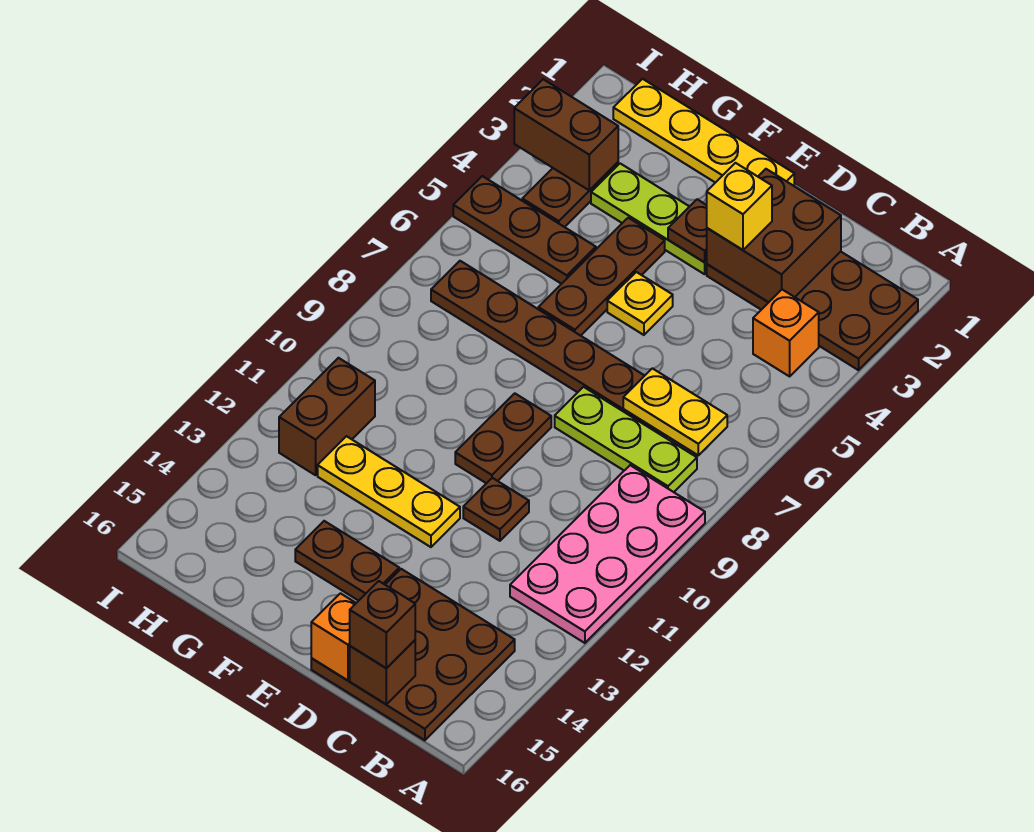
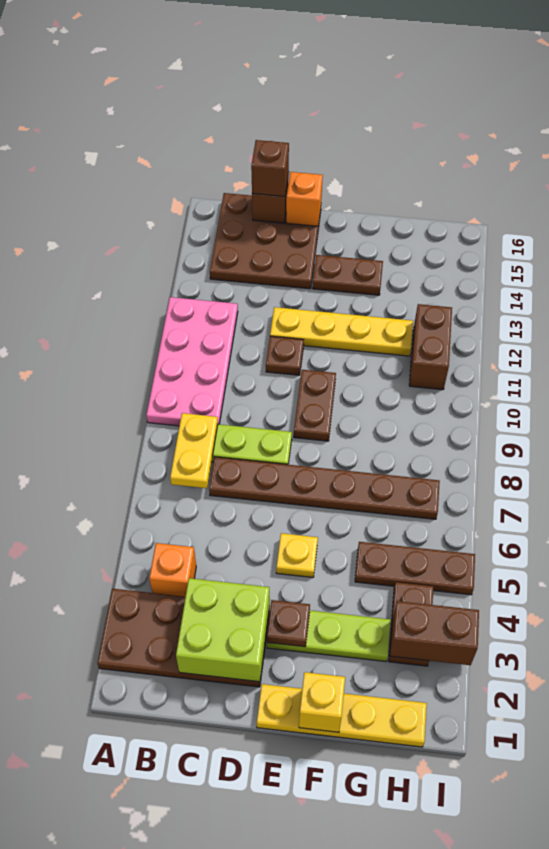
yellow plate B7:C7 level 2 -> yellow plate B7:B8 level 2
brown brick C2:D3 level 2 -> lime brick C2:D3 level 2
yellow brick D3 level 3 -> yellow brick F1 level 2
yellow plate E12:G12 level 1 -> yellow plate D12:G12 level 1
brown plate F4:F6 level 1 -> none

